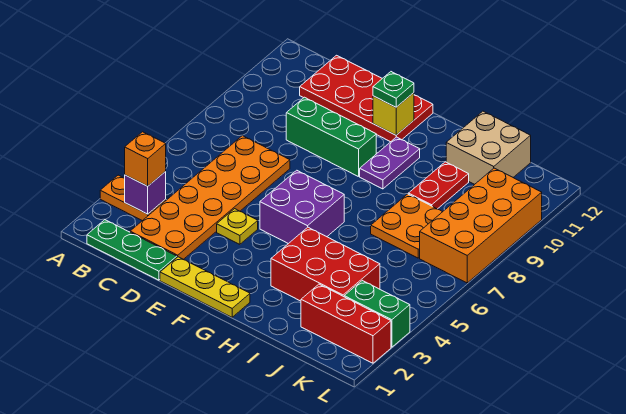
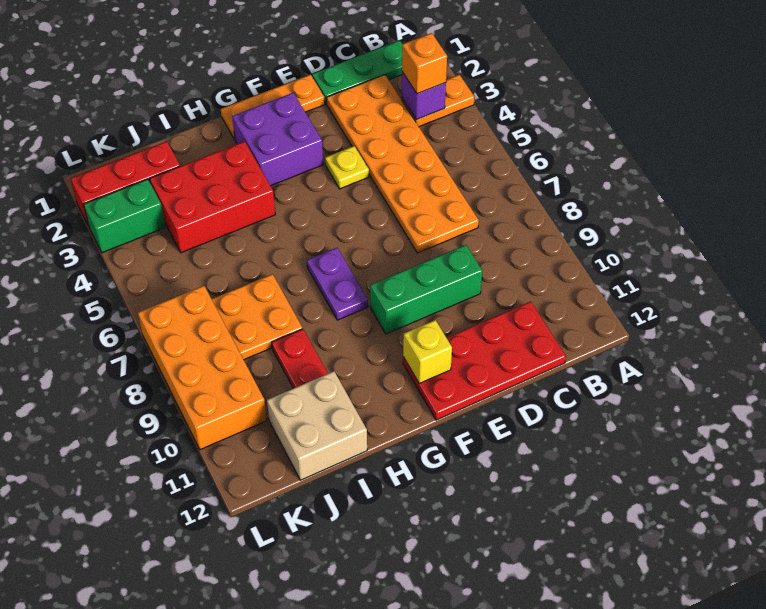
yellow plate E1:G1 level 1 -> orange plate E1:G1 level 1
purple brick F5:G6 level 1 -> purple brick F2:G3 level 1
green plate F11 level 3 -> none
purple plate G9:G10 level 1 -> purple plate G7:G8 level 1

